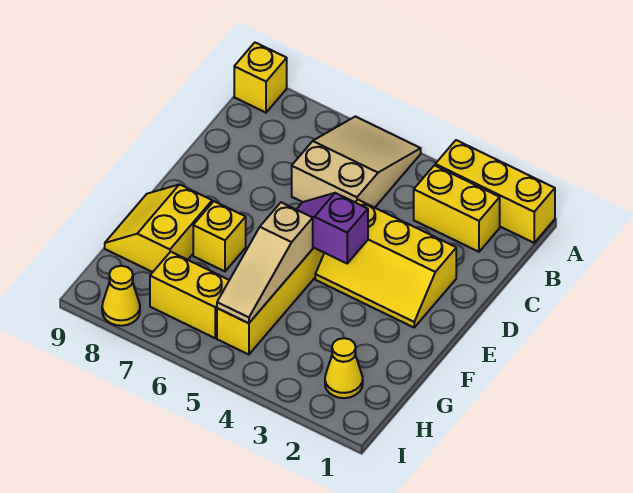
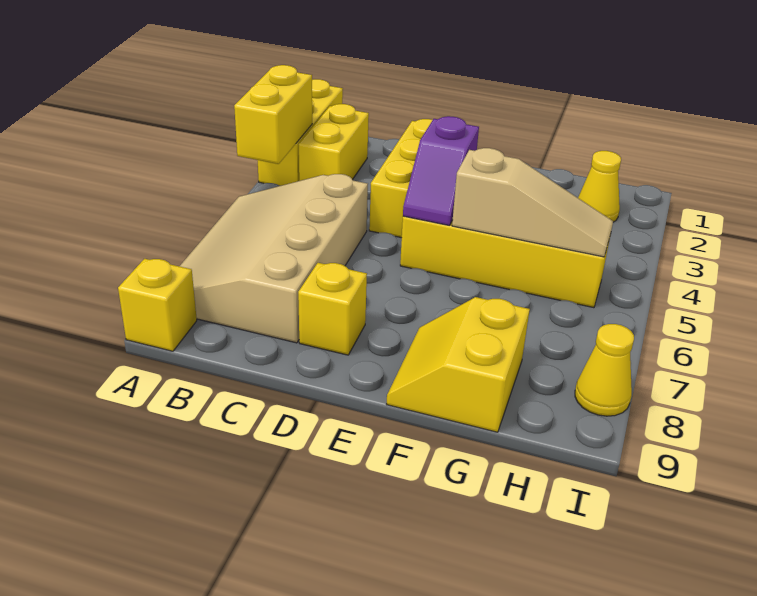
tan slope A5:C6 level 1 top C -> tan slope A5:C8 level 1 top C
yellow brick F7 level 1 -> yellow brick D8 level 1
yellow slope F8:G9 level 1 top 8 -> yellow slope F8:G9 level 1 top G
yellow brick H6:H7 level 1 -> yellow brick A3:A4 level 2

